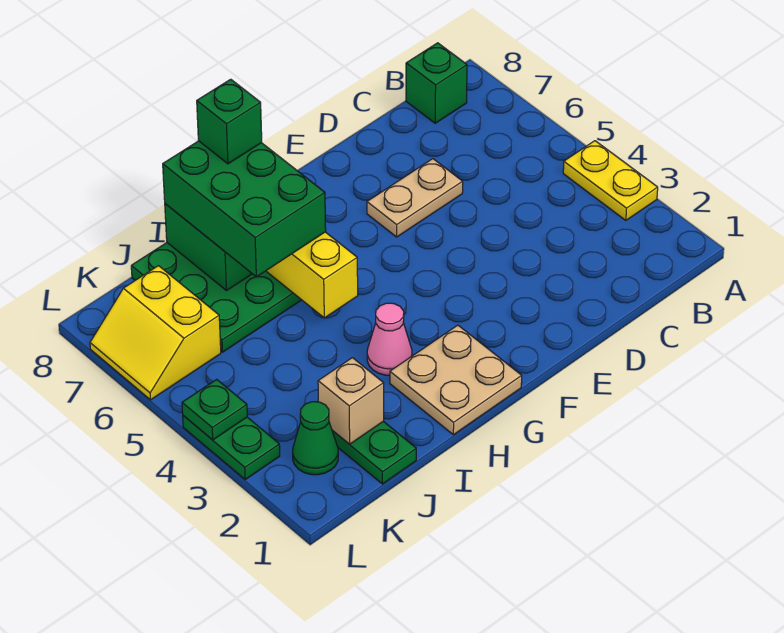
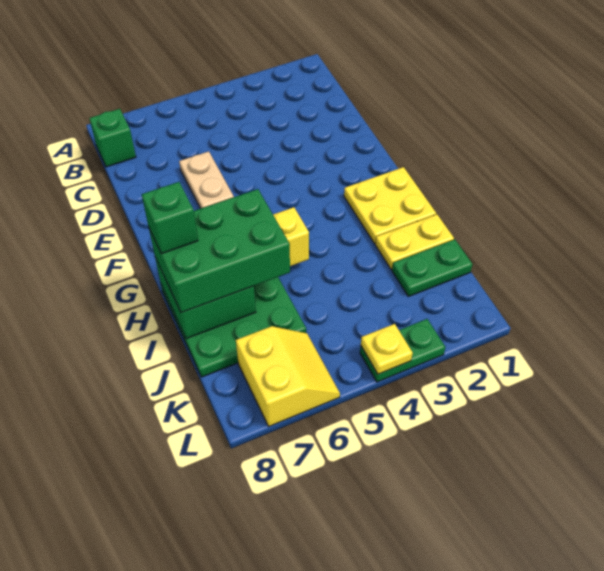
yellow plate A3:A4 level 1 -> yellow plate I1:I2 level 1
tan plate G1:H2 level 1 -> yellow plate G1:H2 level 1
pink cone H3 level 1 -> none
tan brick J2 level 2 -> none
green cone K2 level 1 -> none
yellow slope K6:L7 level 1 top K -> yellow slope K6:L7 level 1 top 7
green plate L4 level 2 -> yellow plate L4 level 2

